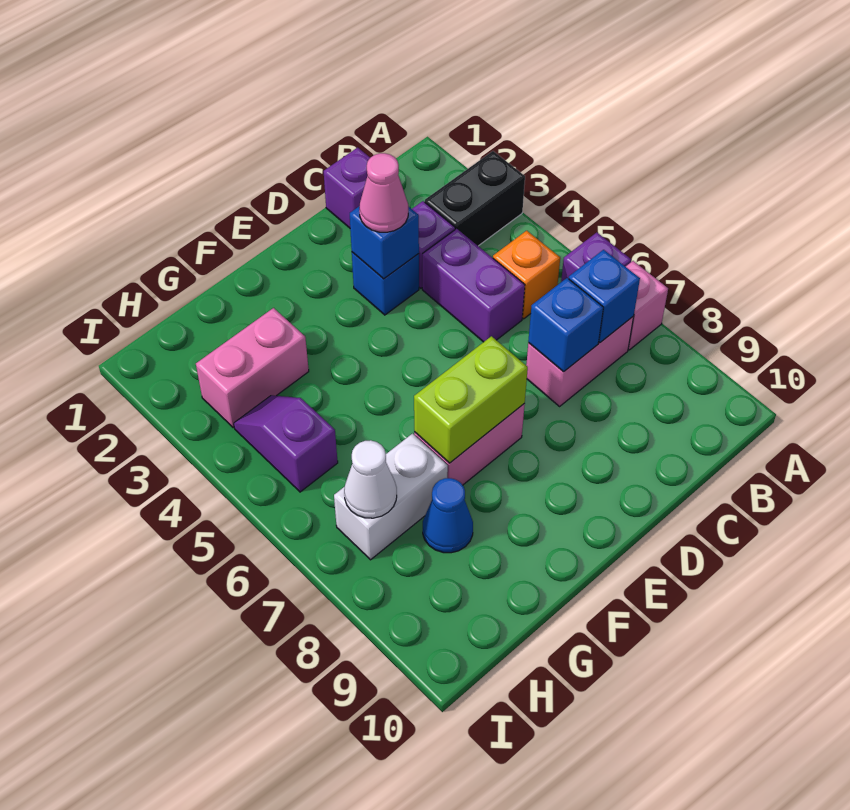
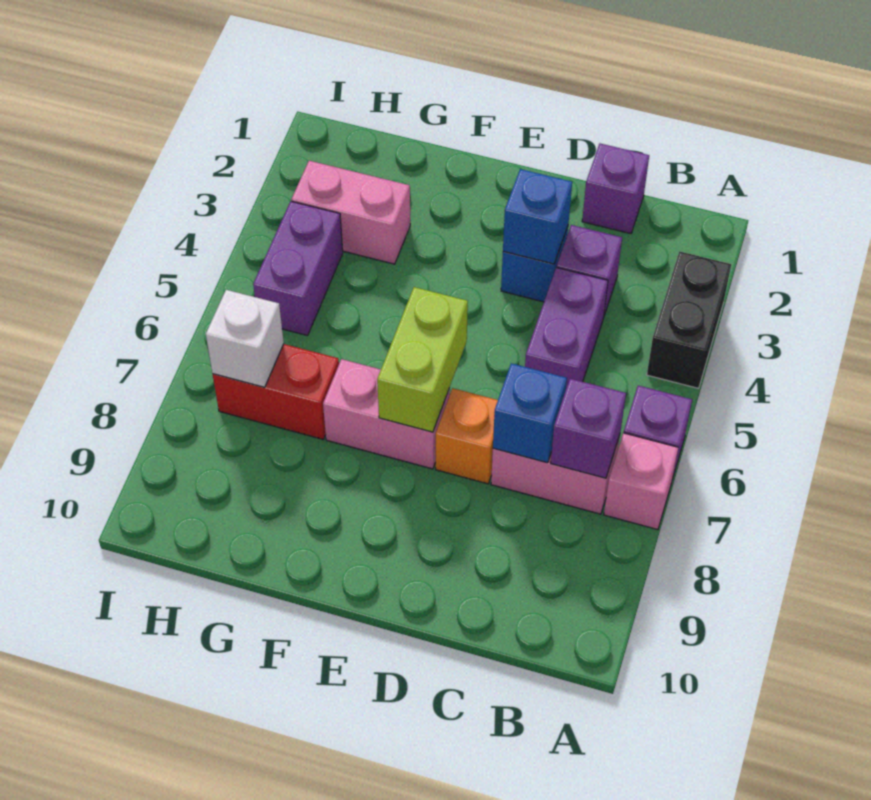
black brick A3:B3 level 1 -> black brick A3:A4 level 1
orange brick B5 level 1 -> orange brick D7 level 1
blue brick B7 level 2 -> purple brick B7 level 2
pink cone D3 level 3 -> none
lime brick E7:F7 level 2 -> lime brick E6:E7 level 2
white brick G7:H7 level 1 -> red brick G7:H7 level 1
blue cone G8 level 1 -> none
purple slope H4:H5 level 1 top 5 -> purple brick H4:H5 level 1
white cone H7 level 2 -> white brick H7 level 2

